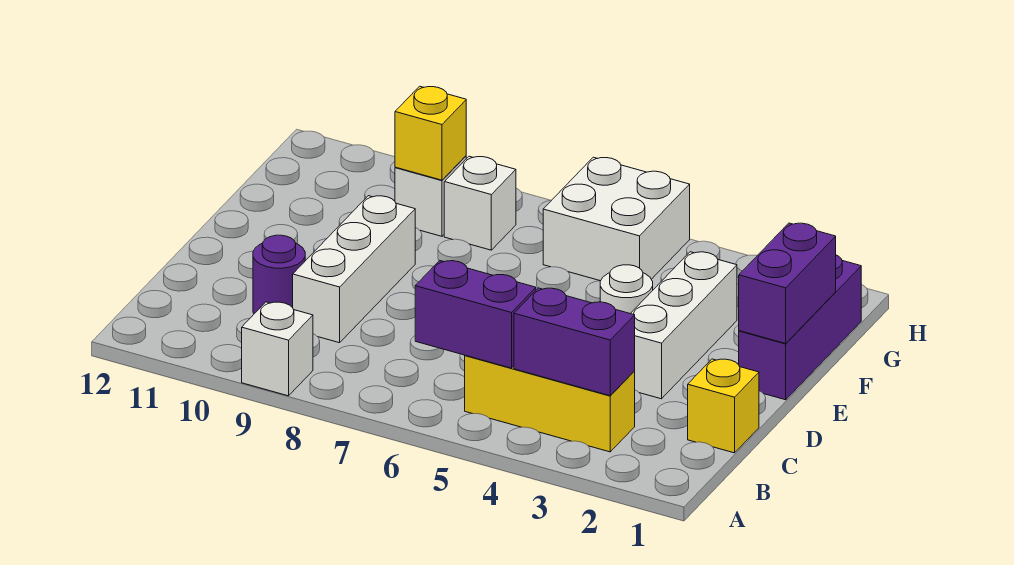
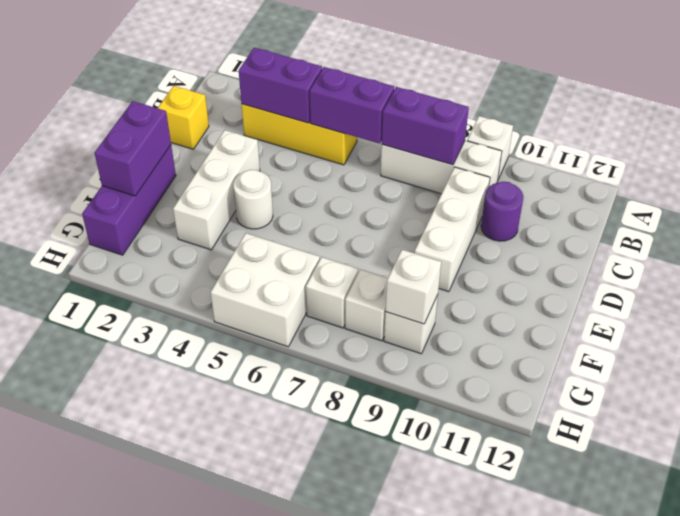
none -> white brick B7:B9 level 1
none -> purple brick B7:B8 level 2
none -> white brick G7 level 1
yellow brick G9 level 2 -> white brick G9 level 2

